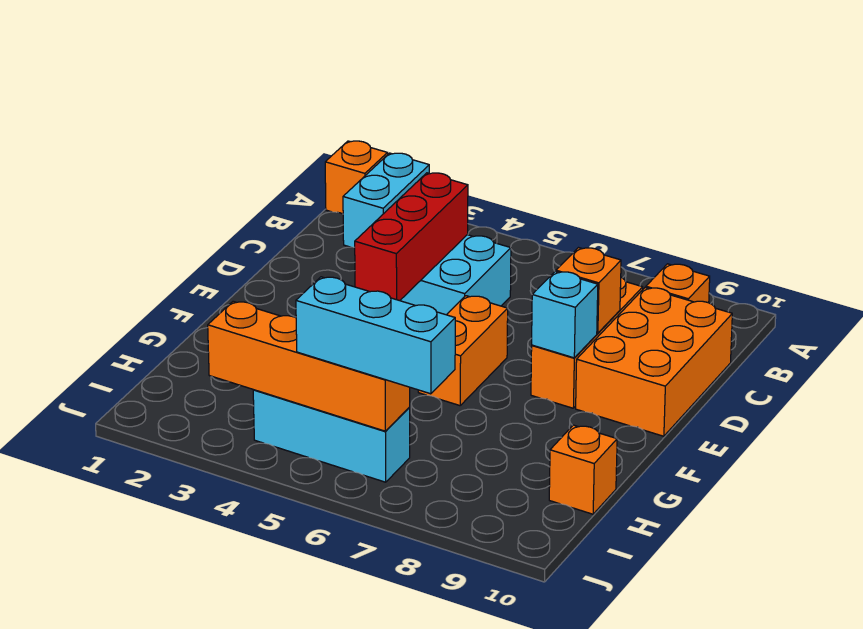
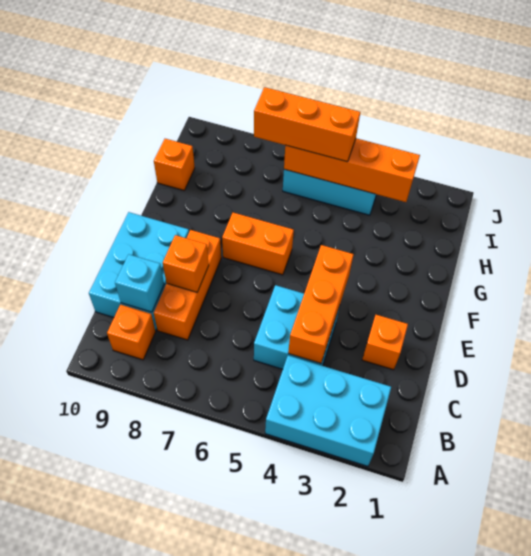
orange brick A1 level 1 -> orange brick D2 level 1
cyan brick A2:B2 level 1 -> cyan brick A2:B4 level 1
red brick C4:E4 level 2 -> orange brick C4:E4 level 2
orange brick C9:E10 level 1 -> cyan brick C9:E10 level 1
orange brick E6:F6 level 1 -> orange brick F6:F7 level 1
cyan brick E8 level 2 -> cyan brick C9 level 2
cyan brick I5:I7 level 3 -> orange brick I5:I7 level 3

